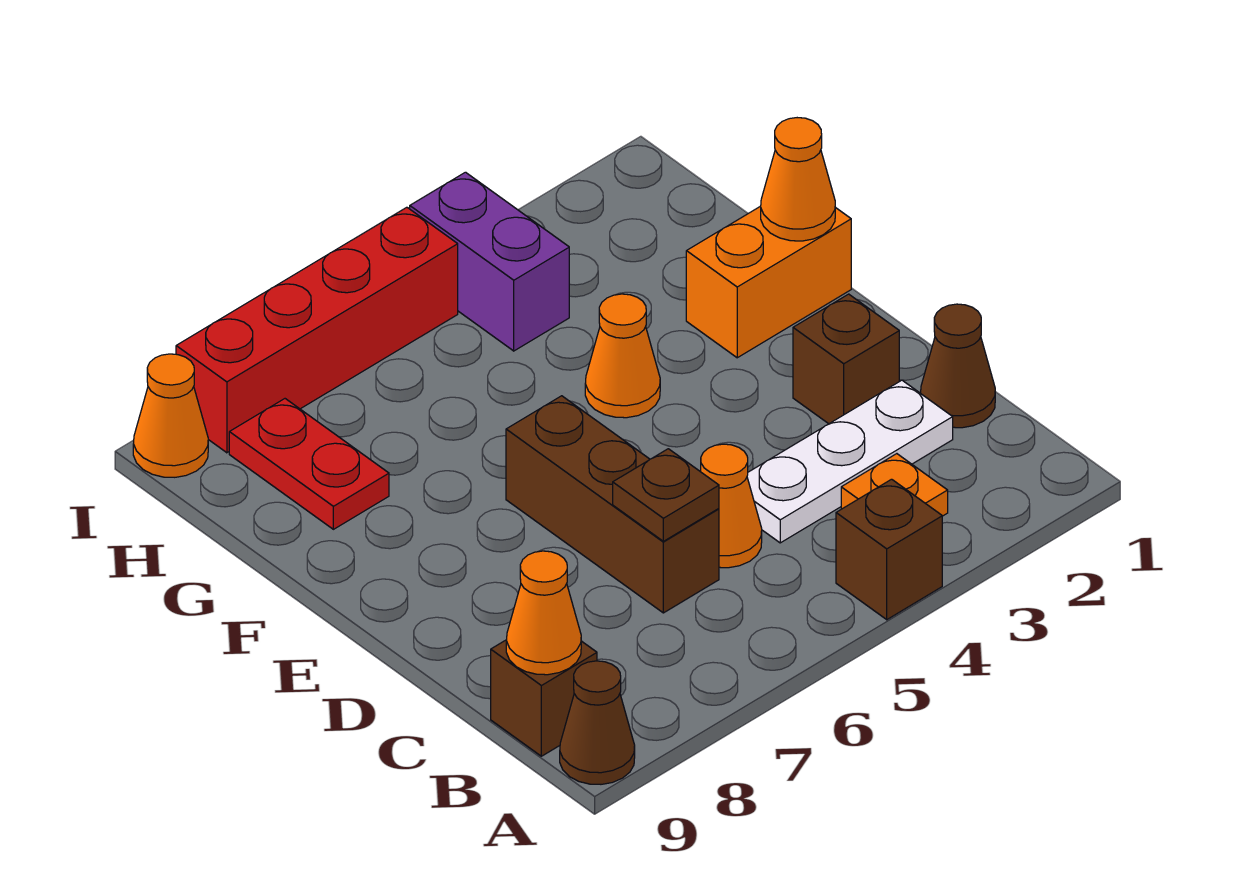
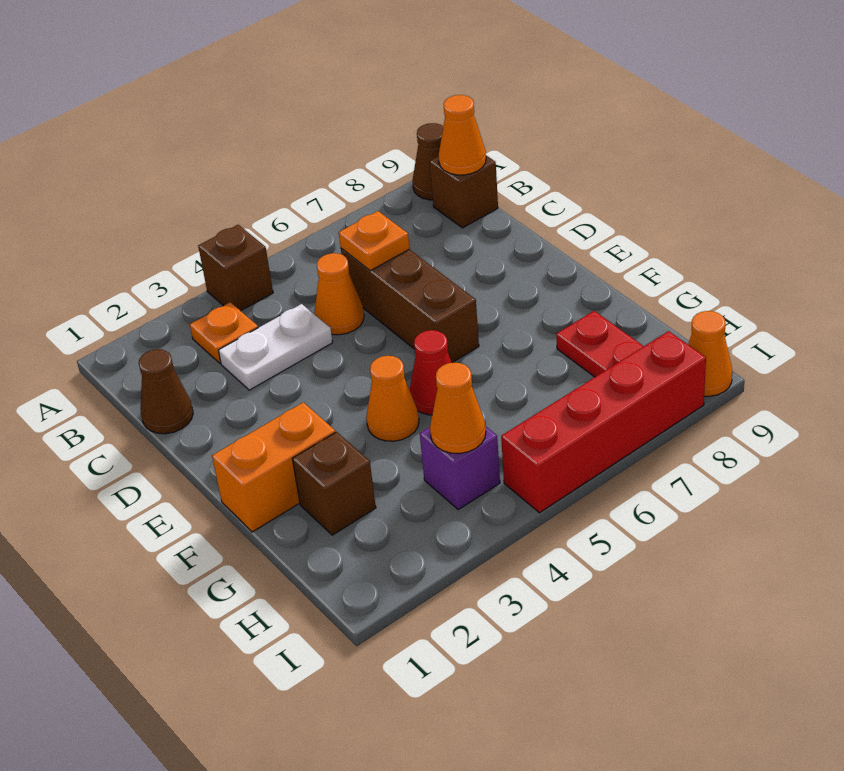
white plate C2:C4 level 1 -> white plate C3:C4 level 1
brown plate C6 level 2 -> orange plate C6 level 2
brown brick D2 level 1 -> brown brick G2 level 1
orange cone F1 level 2 -> orange cone H4 level 2
none -> red cone F5 level 1
purple brick H4:I4 level 1 -> purple brick H4 level 1

